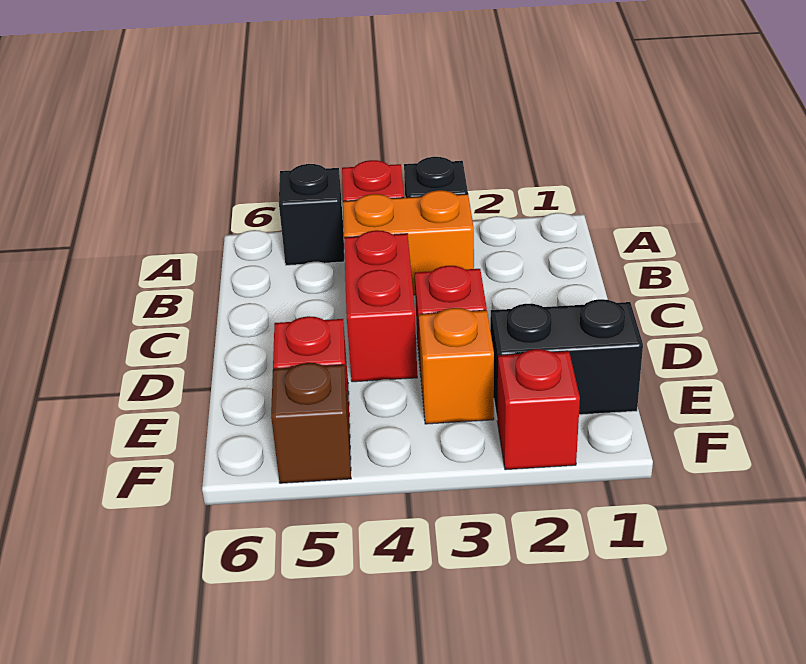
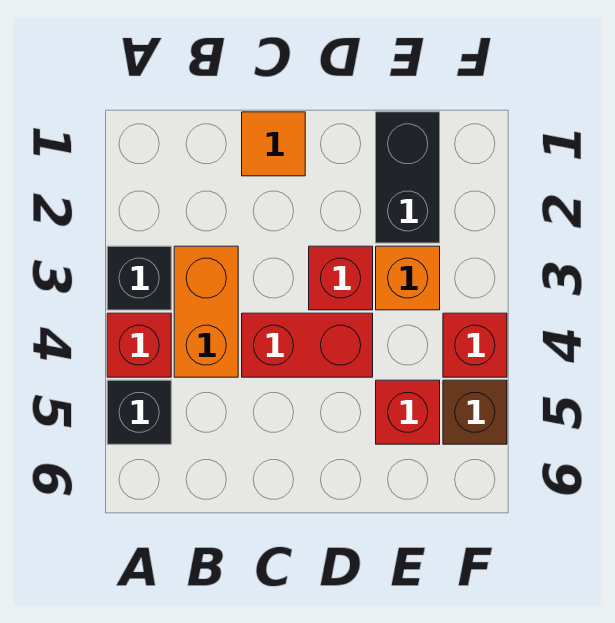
none -> orange tile C1 level 1
red brick F2 level 1 -> red brick F4 level 1

